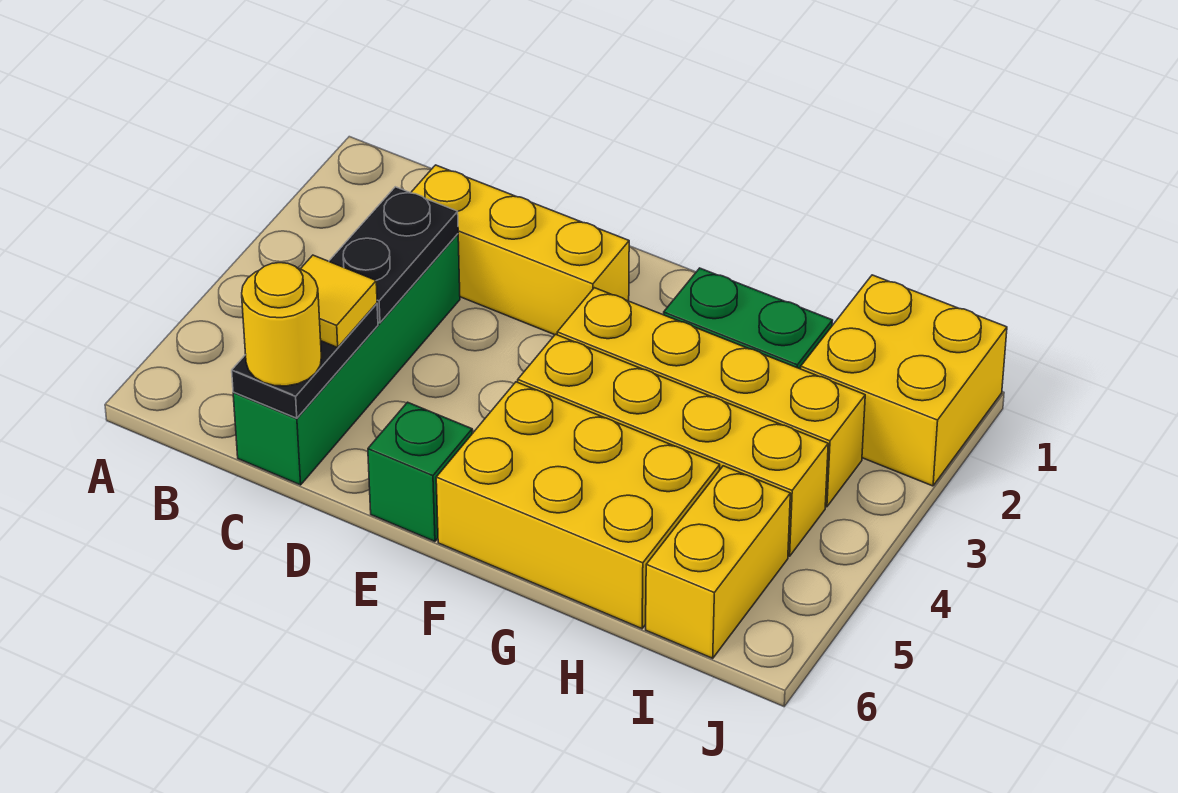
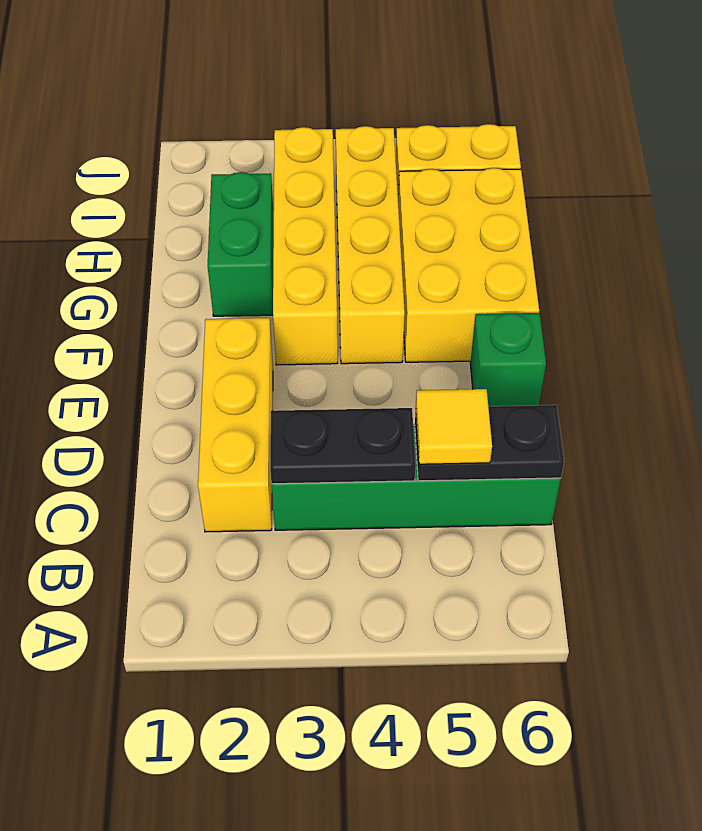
yellow round brick C6 level 3 -> none
yellow brick I1:J2 level 1 -> none

